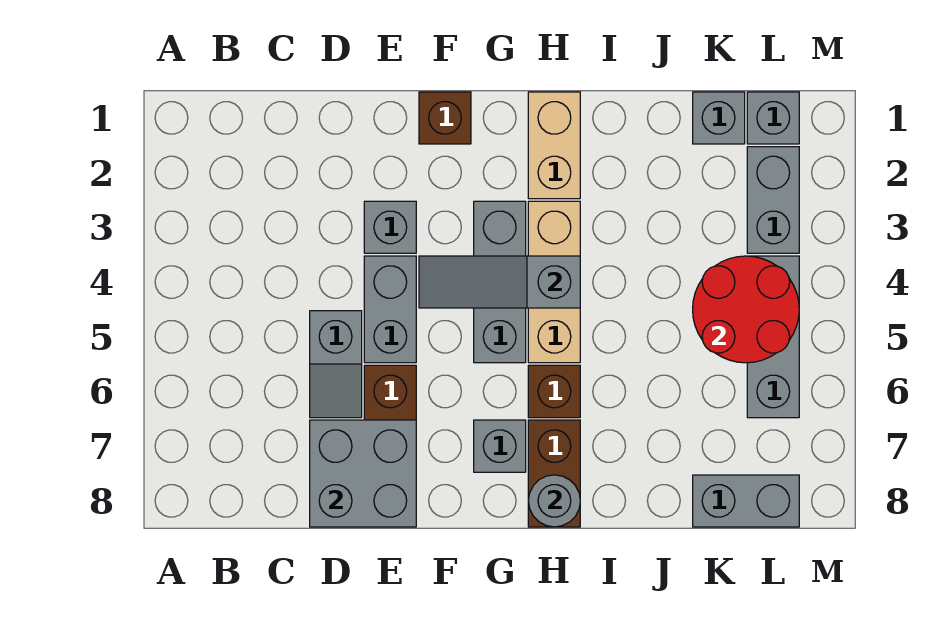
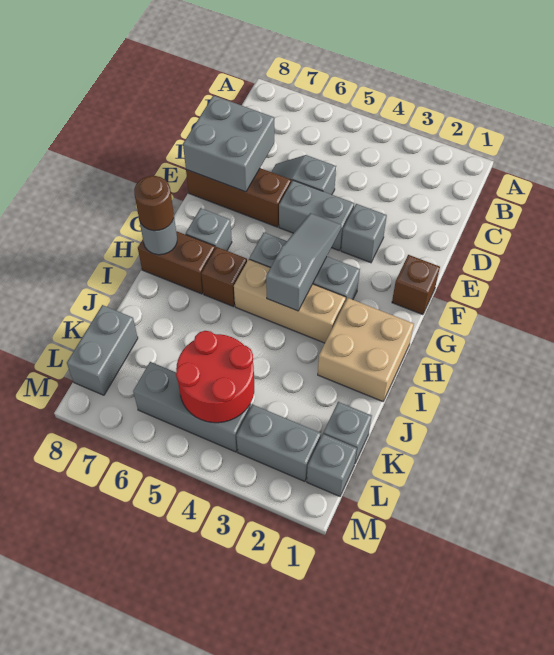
tan brick H1:H2 level 1 -> tan brick H1:I2 level 1
none -> brown round brick H8 level 3

